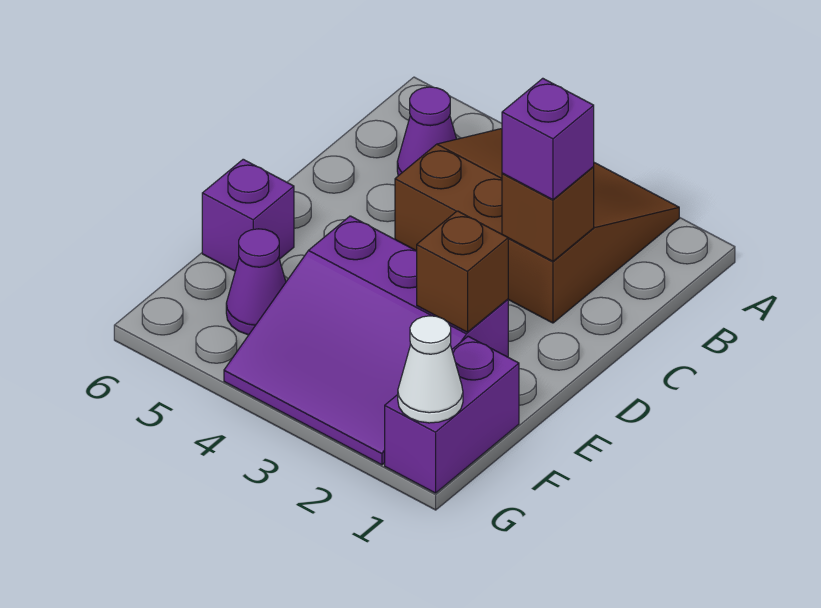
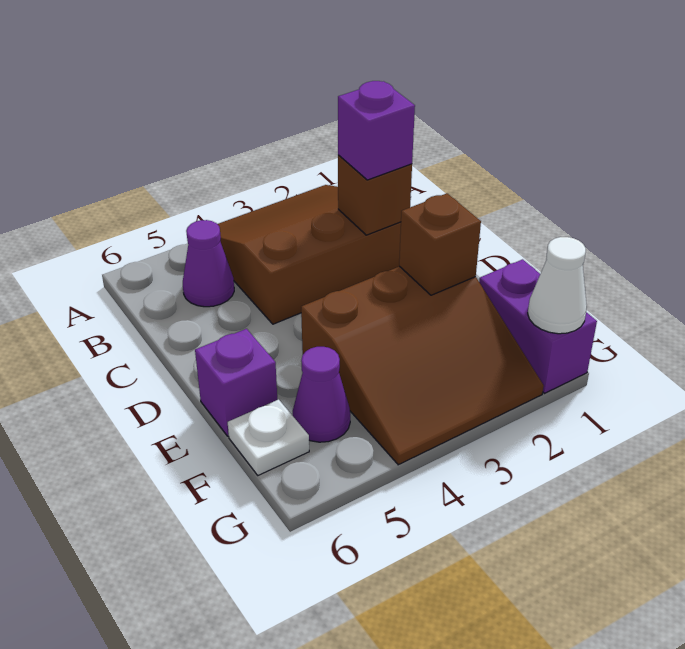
purple slope E2:G4 level 1 top E -> brown slope E2:G4 level 1 top E
none -> white plate F6 level 1

